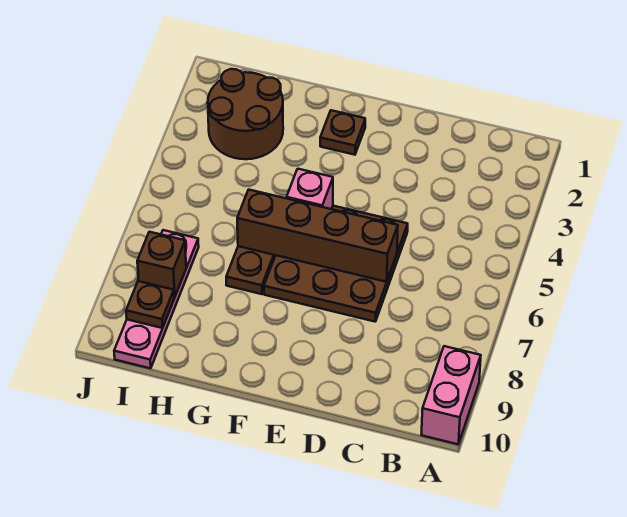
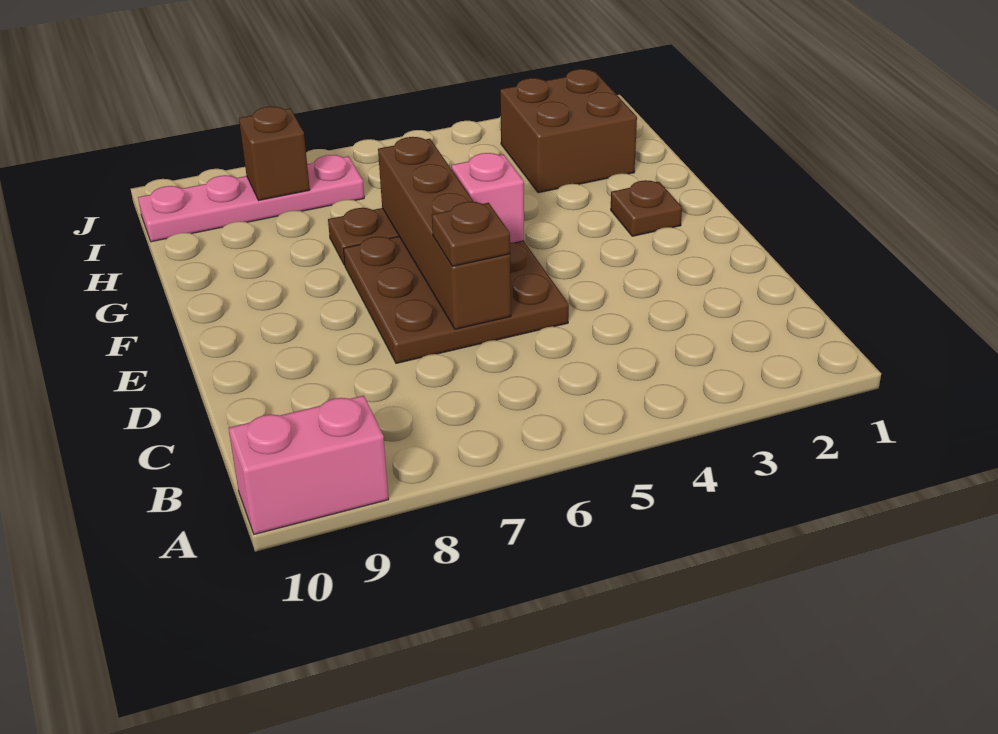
brown round brick H2:I3 level 1 -> brown brick H2:I3 level 1
brown plate I9 level 2 -> brown plate D6 level 3

